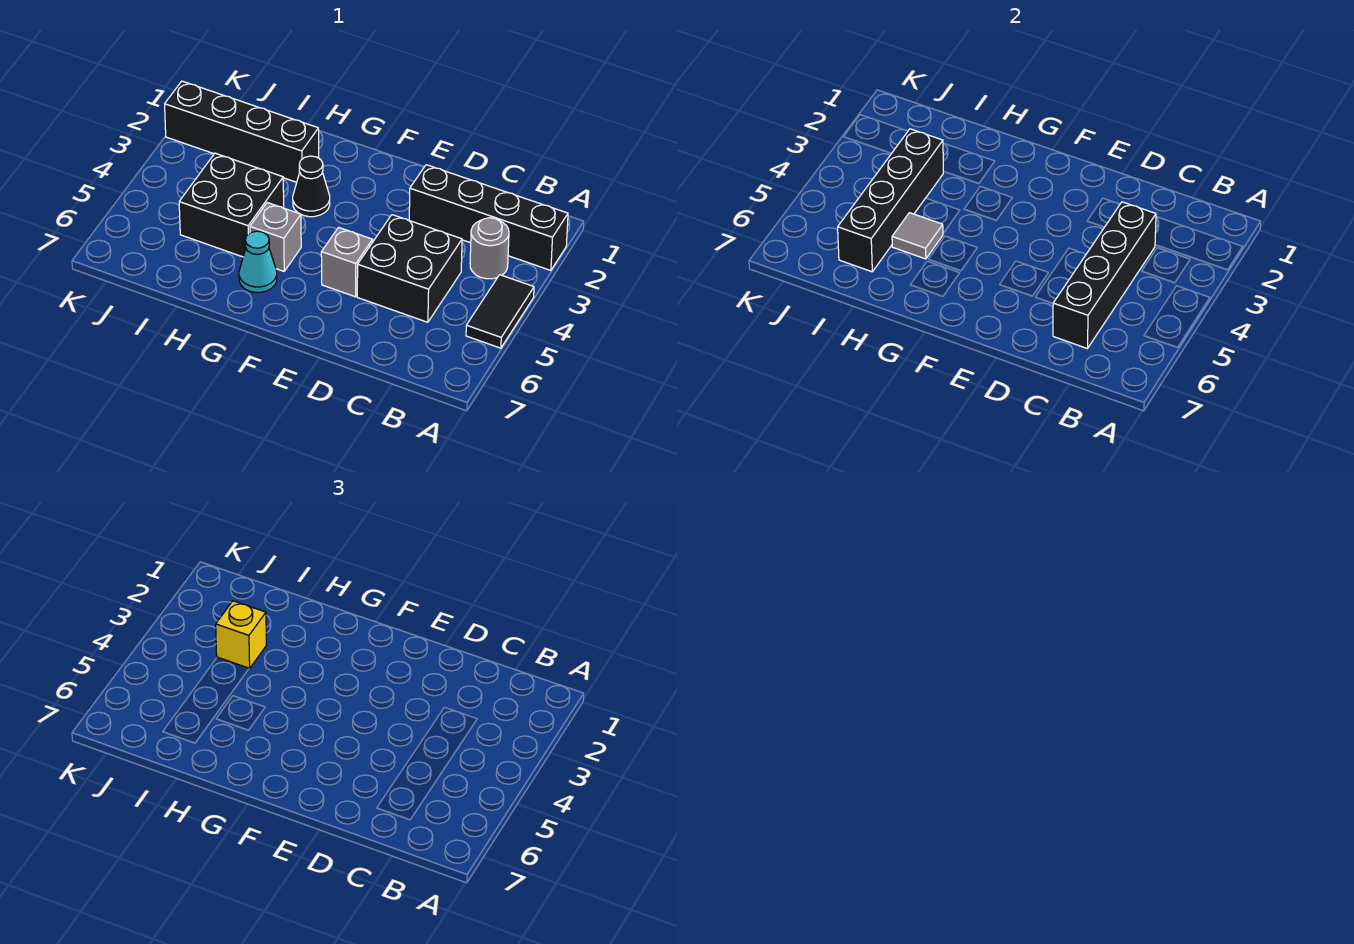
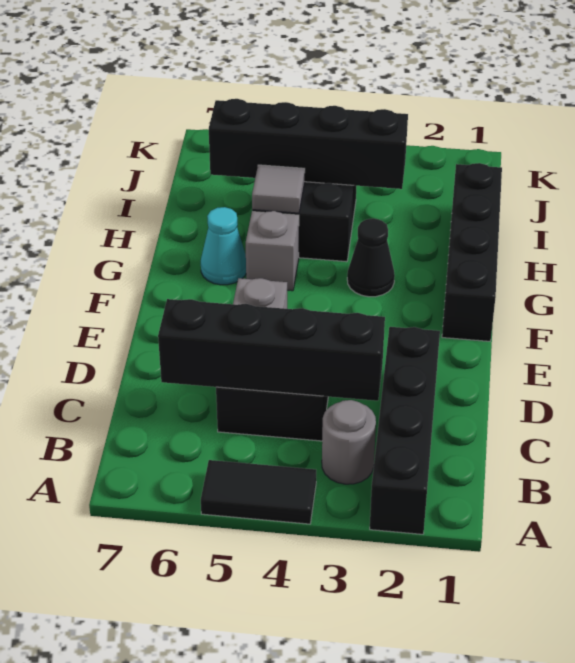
black brick H2:K2 level 1 -> black brick F1:I1 level 1
yellow brick I3 level 3 -> none

